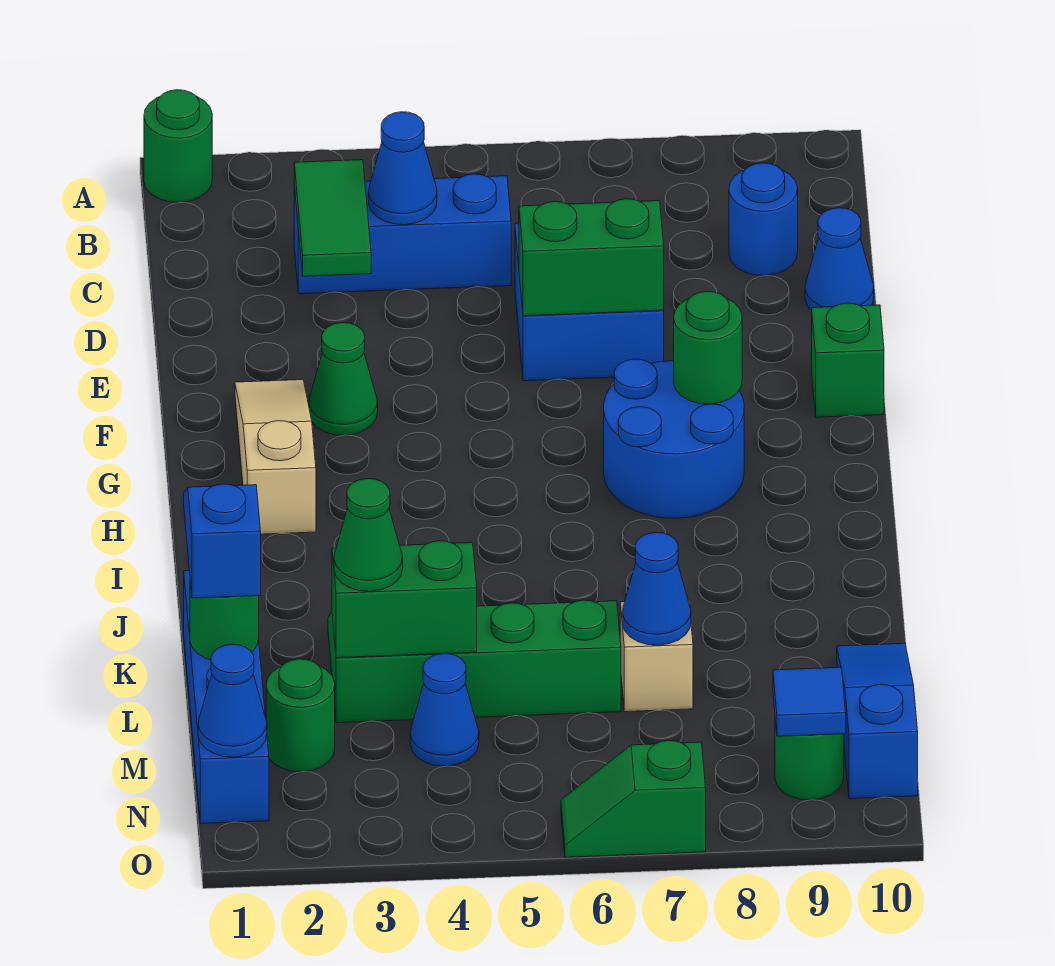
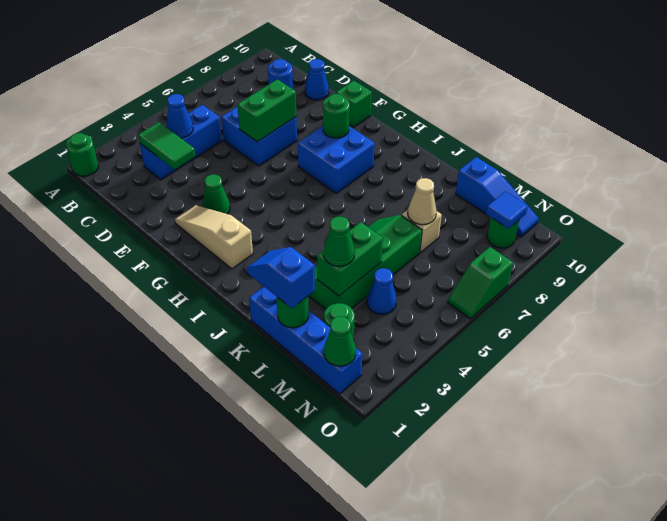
blue round brick G7:H8 level 1 -> blue brick G7:H8 level 1
blue cone L7 level 2 -> tan cone L7 level 2
blue slope L10:N10 level 1 top N -> blue slope L10:N10 level 1 top L
blue cone N1 level 2 -> green cone N1 level 2

